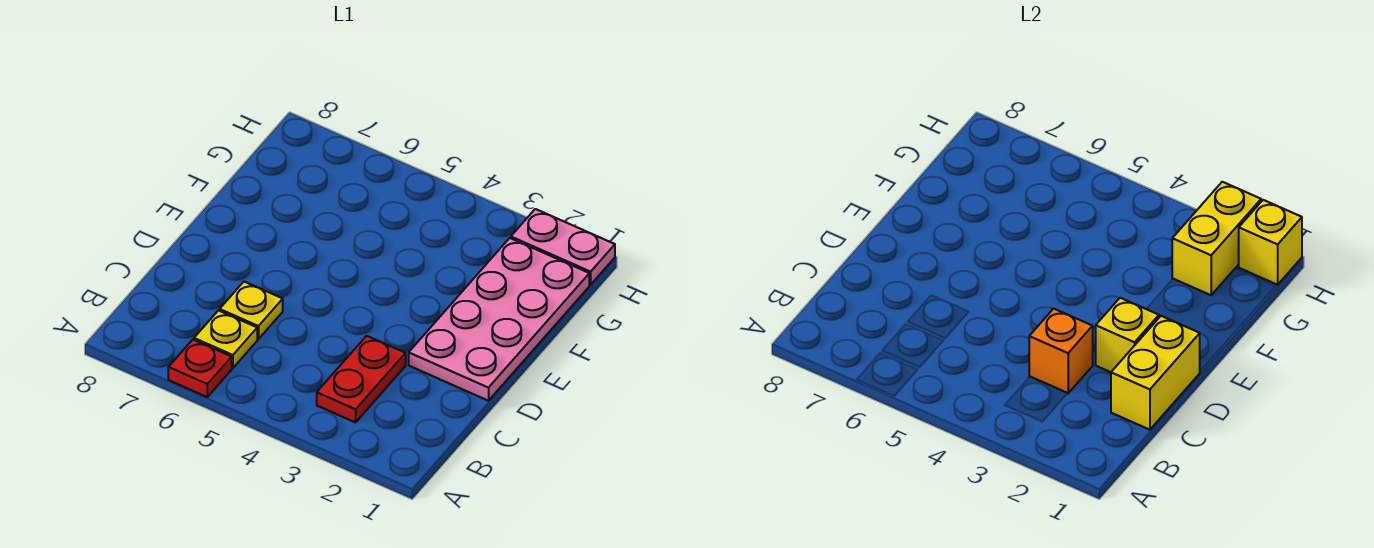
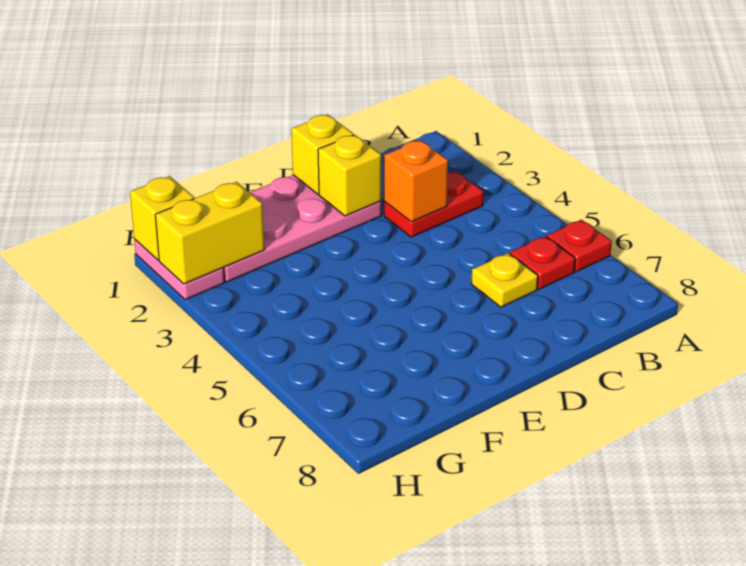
yellow plate B6 level 1 -> red plate B6 level 1
yellow brick C1:D1 level 2 -> yellow brick D1 level 2

